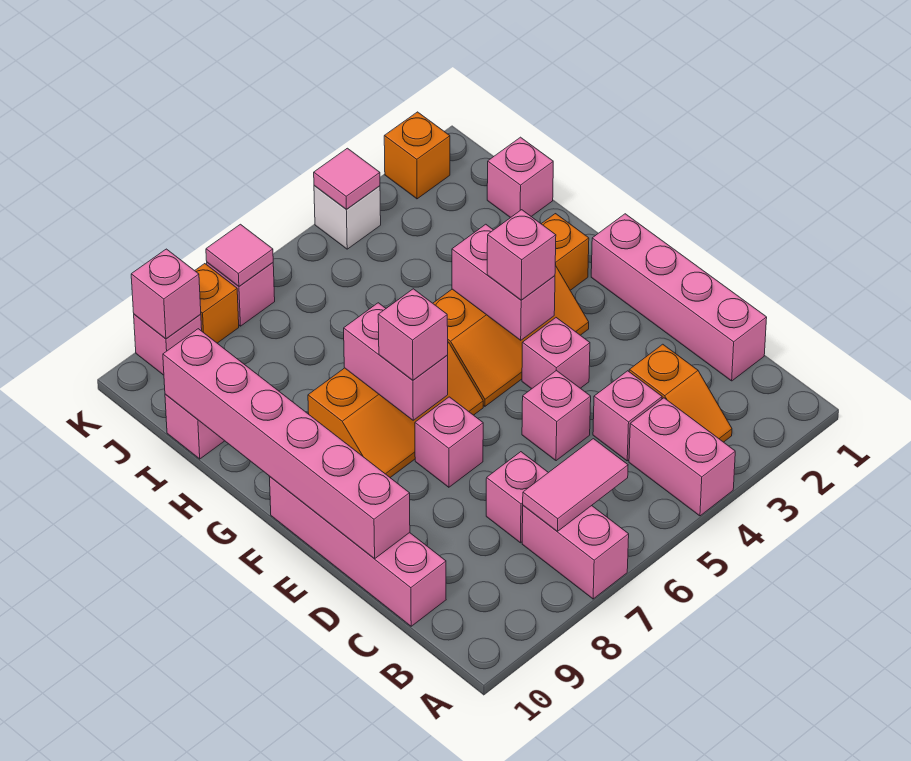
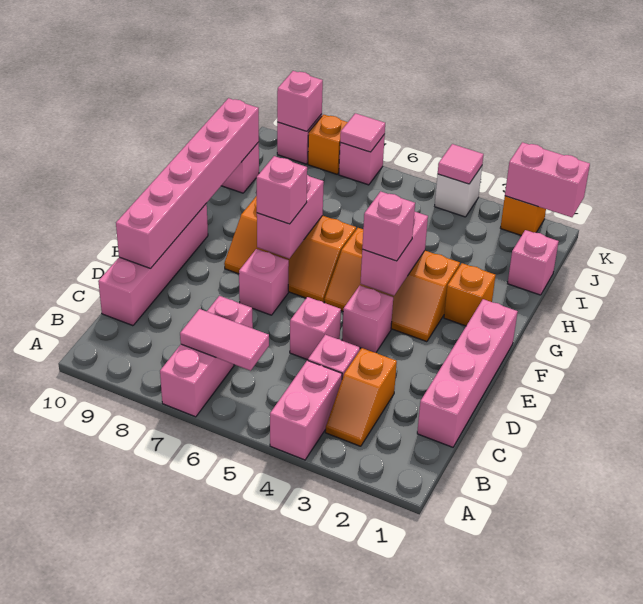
none -> pink brick K1:K2 level 2

